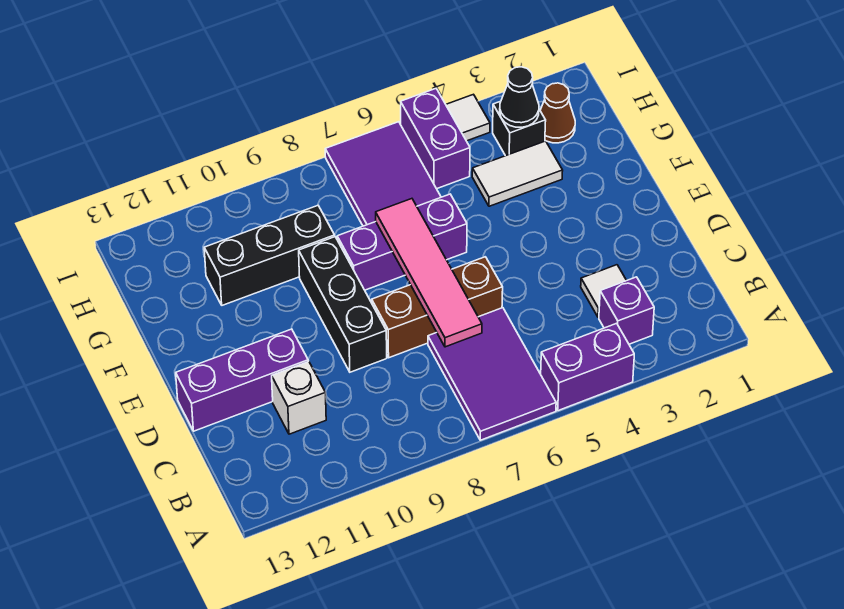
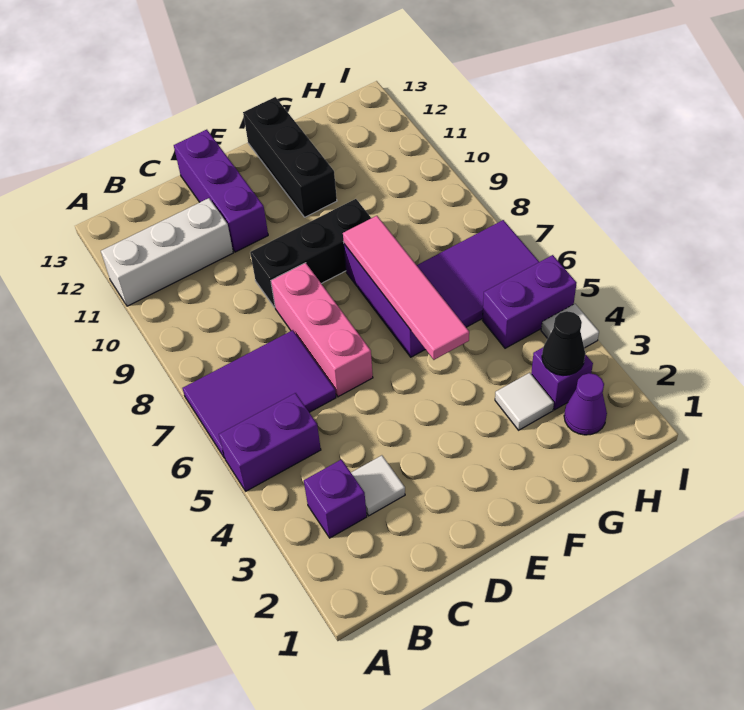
purple brick A4:A5 level 1 -> purple brick A5:B5 level 1
pink tile C7:F7 level 2 -> pink tile F5:F8 level 2
white brick C11 level 1 -> white brick A11:C11 level 1
brown brick D6:D8 level 1 -> pink brick D6:D8 level 1
white tile G3:G4 level 1 -> white tile G3 level 1
black brick G9:G11 level 1 -> black brick F11:F13 level 1
brown cone H2 level 1 -> purple cone H2 level 1
black brick H3 level 1 -> purple brick H3 level 1

